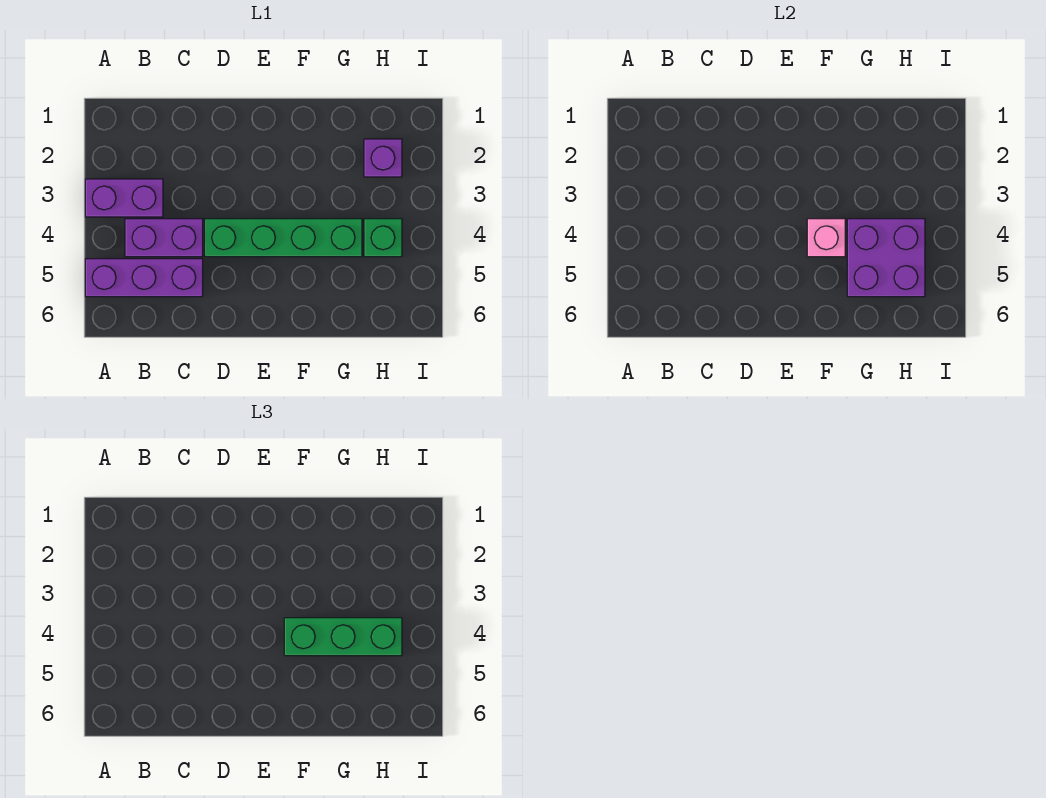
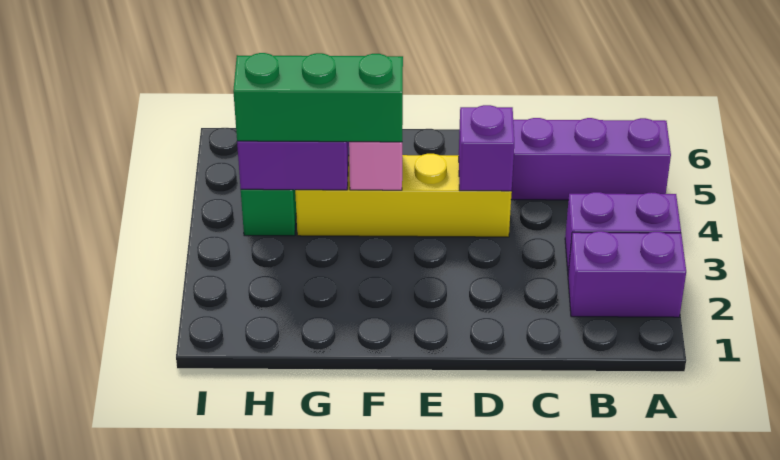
purple brick B4:C4 level 1 -> purple brick A2:B2 level 1
green brick D4:G4 level 1 -> yellow brick D4:G4 level 1
purple brick H2 level 1 -> purple brick D4 level 2

